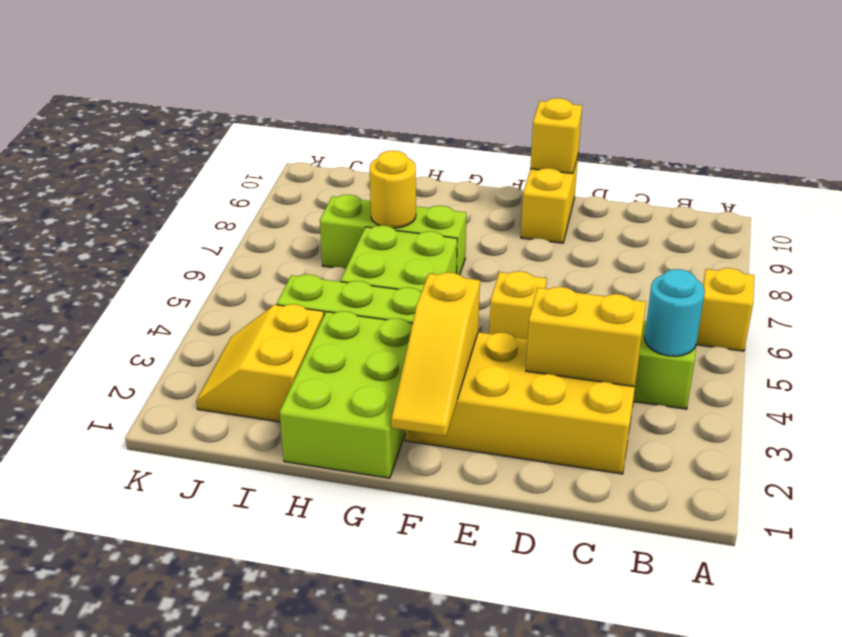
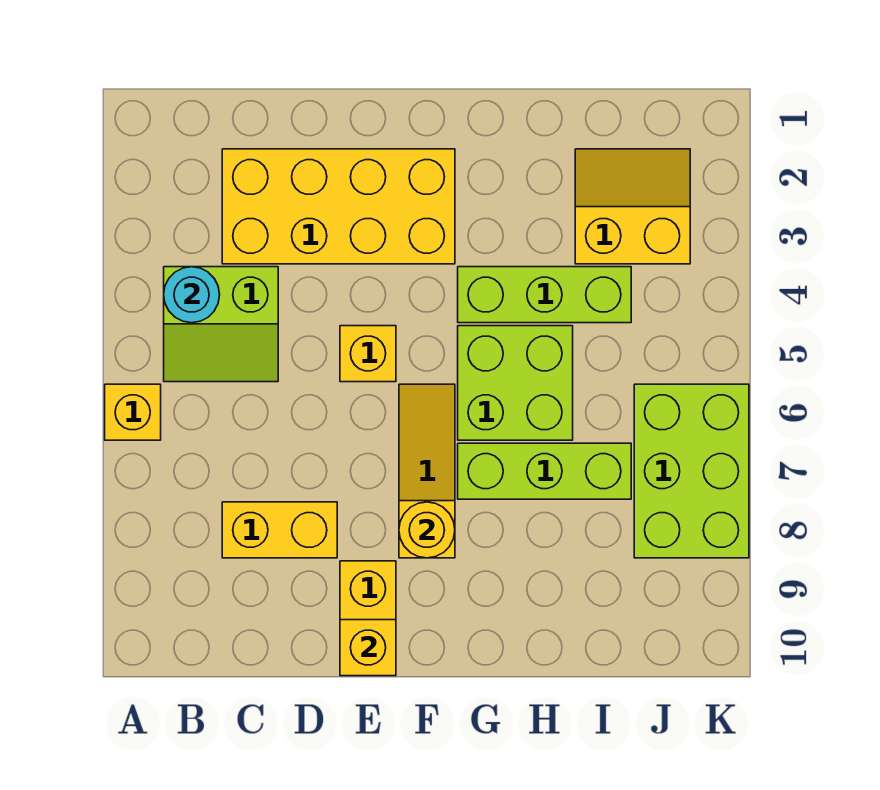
yellow brick C3:D3 level 2 -> yellow brick C8:D8 level 1
yellow slope F1:F3 level 2 top 3 -> yellow slope F6:F8 level 1 top 8
lime brick G1:H3 level 1 -> lime brick J6:K8 level 1
yellow round brick H7 level 2 -> yellow round brick F8 level 2
yellow slope I2:J3 level 1 top I -> yellow slope I2:J3 level 1 top 3

